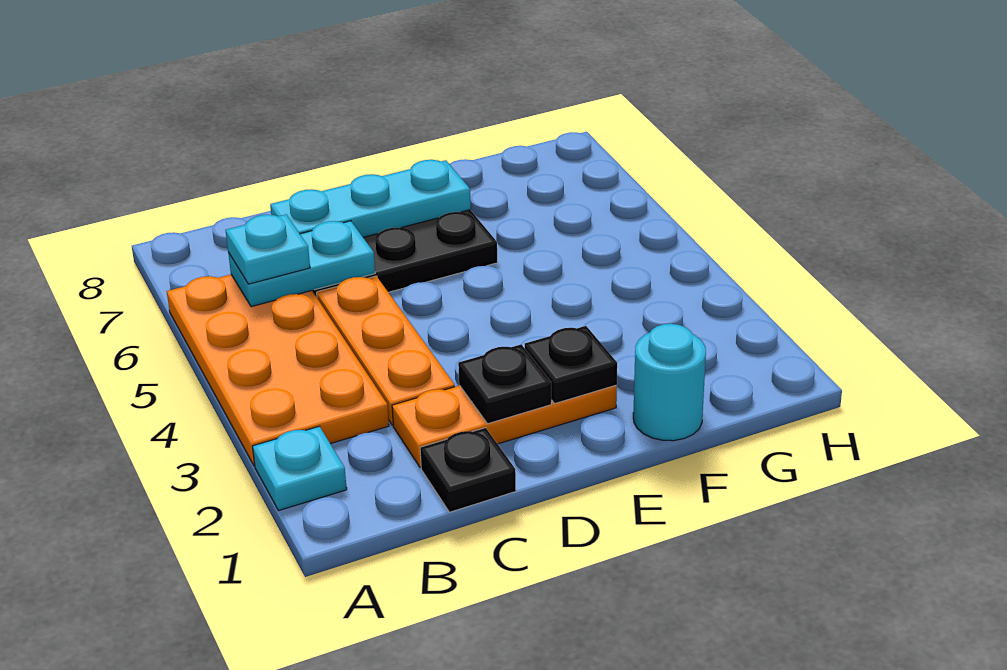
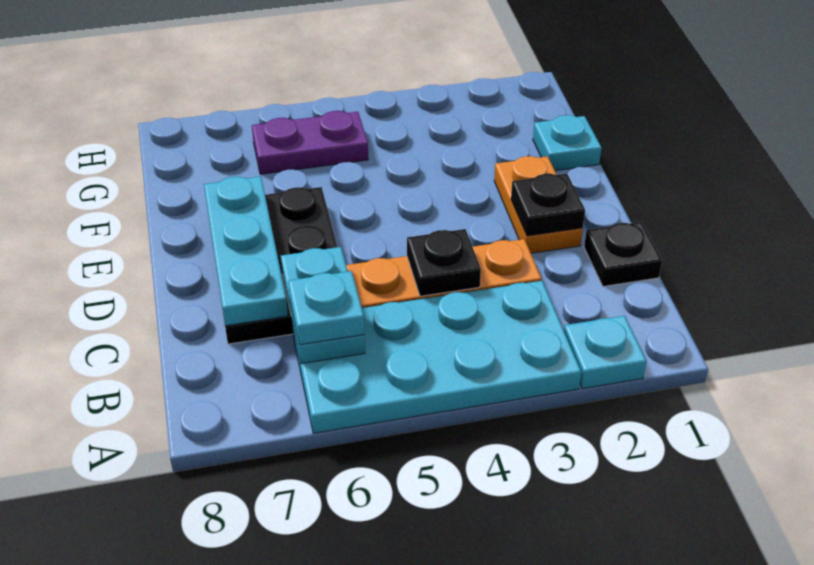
orange plate A3:B6 level 1 -> cyan plate A3:B6 level 1
orange plate C2:E2 level 1 -> orange plate D2:E2 level 1
black plate E2 level 2 -> black plate C4 level 2
cyan round brick F1 level 1 -> cyan plate F1 level 1
none -> purple plate G5:G6 level 1

